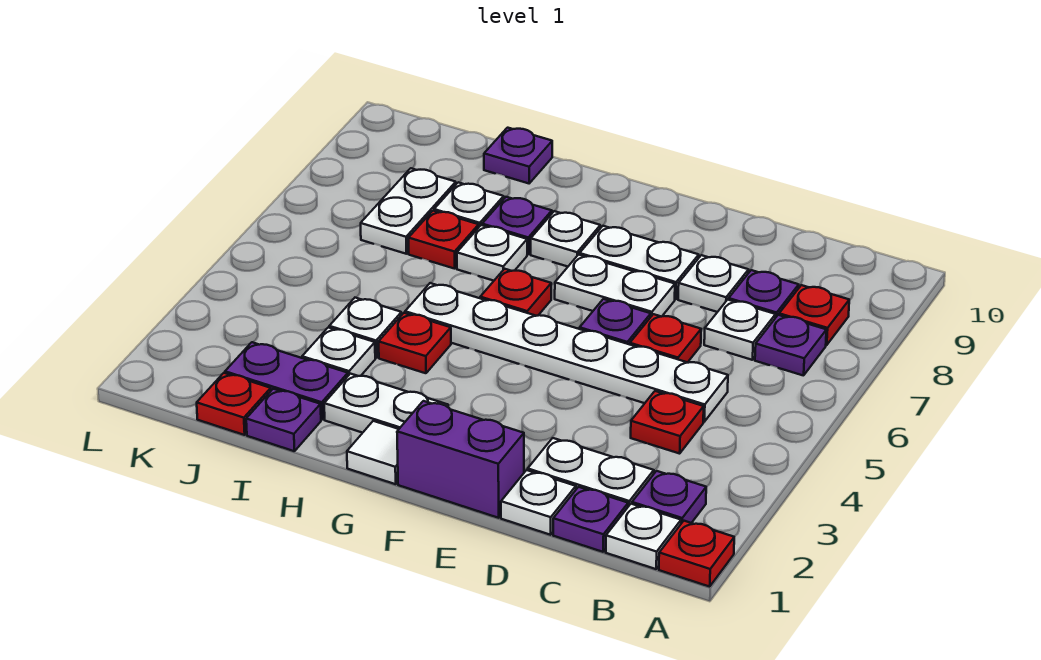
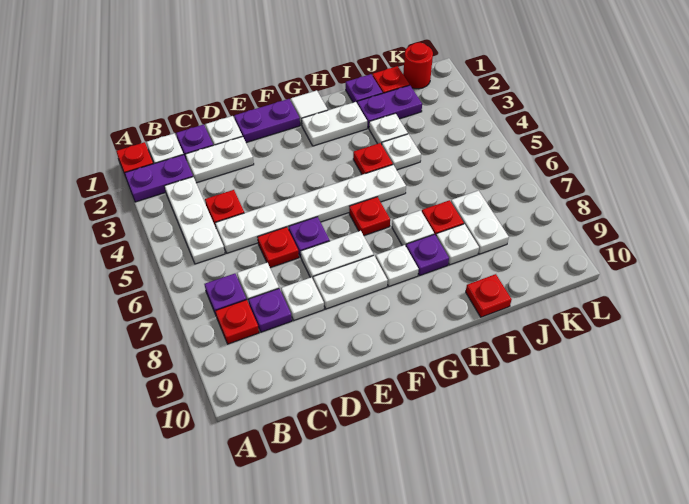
purple plate B2 level 1 -> purple plate A2:B2 level 1
none -> white plate B3:B5 level 1
purple brick E1:F1 level 1 -> purple plate E1:F1 level 1
purple plate I10 level 1 -> red plate I10 level 1
none -> red round brick K1 level 1

